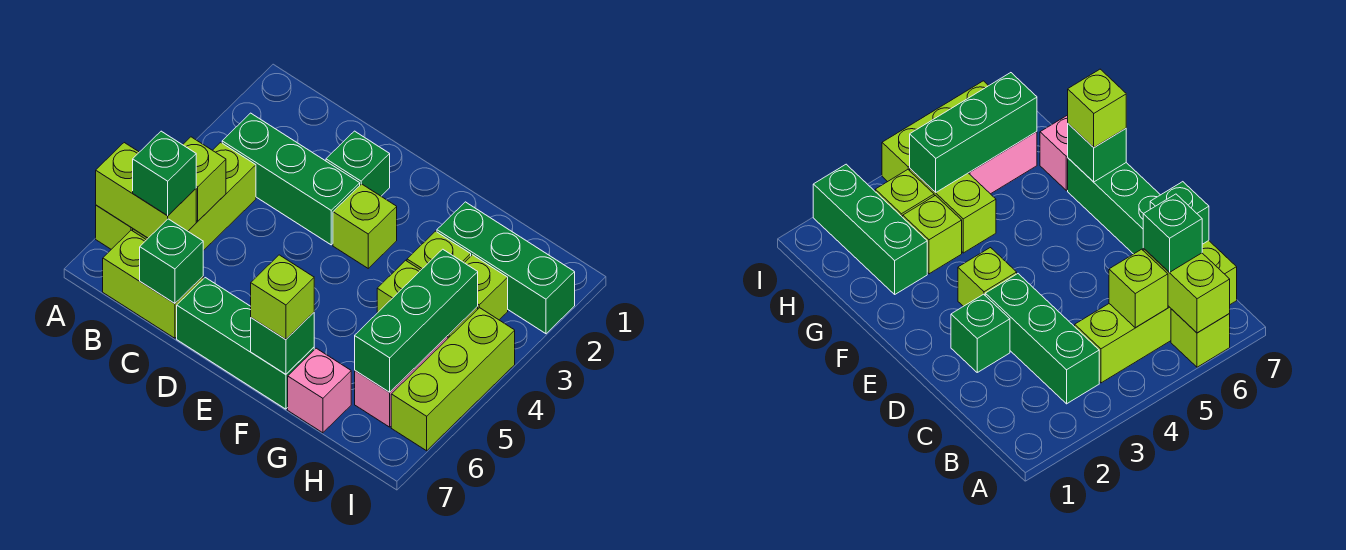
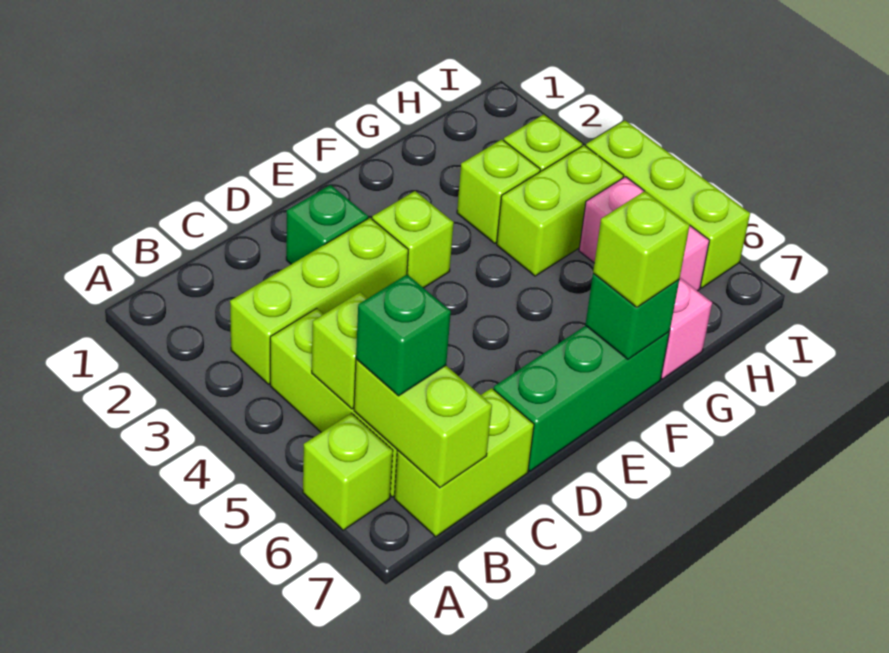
lime brick A6:B6 level 2 -> lime brick B6:B7 level 2
green brick B3:D3 level 1 -> lime brick B3:D3 level 1
green brick C7 level 2 -> none
green brick G2:I2 level 1 -> none
green brick H4:H6 level 2 -> none

